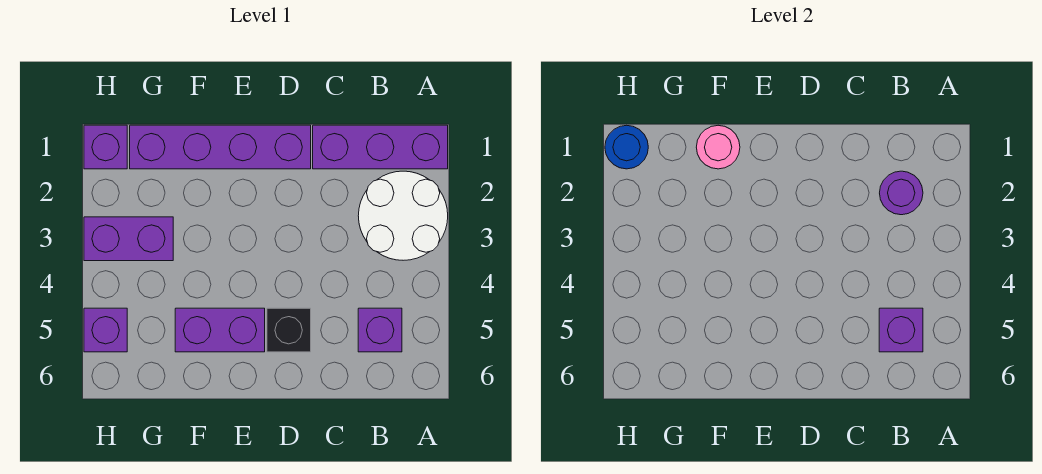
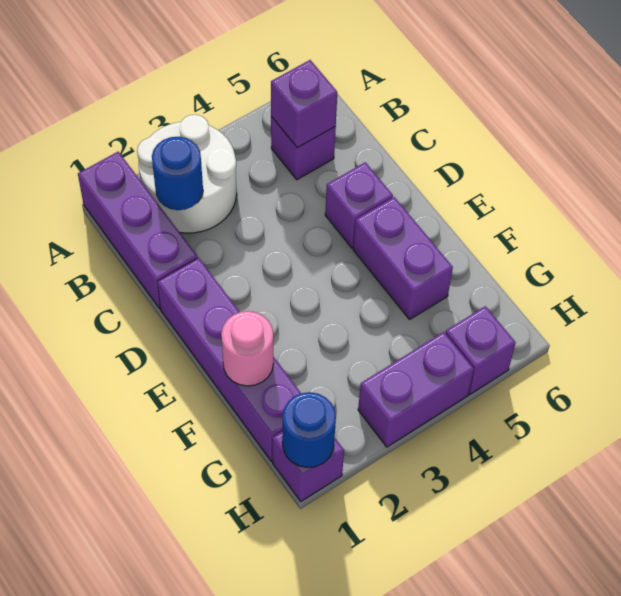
purple round brick B2 level 2 -> blue round brick B2 level 2
black brick D5 level 1 -> purple brick D5 level 1
purple brick G3:H3 level 1 -> purple brick H3:H4 level 1

